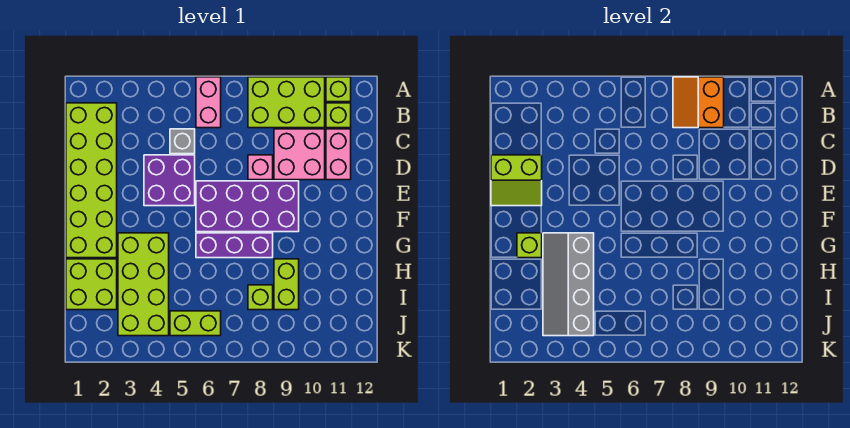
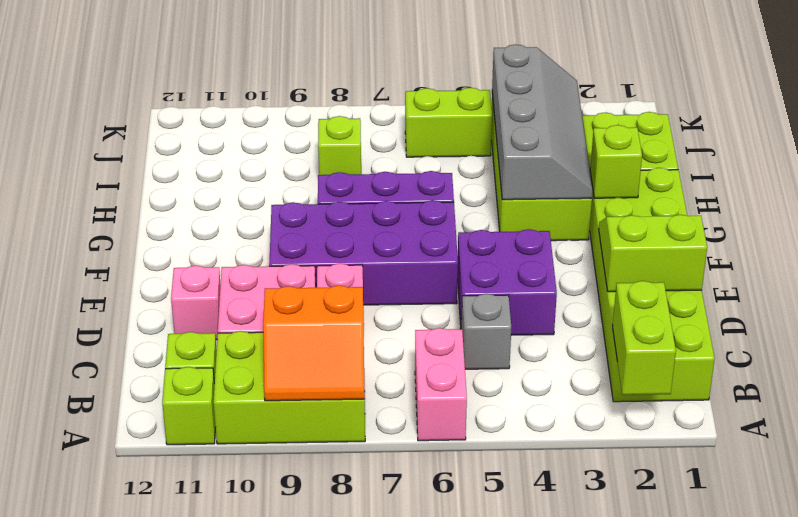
orange slope A8:B9 level 2 top 9 -> orange slope A8:B9 level 2 top B
pink brick C11:D11 level 1 -> pink brick D11 level 1
lime brick H9:I9 level 1 -> lime brick A2:B2 level 2

